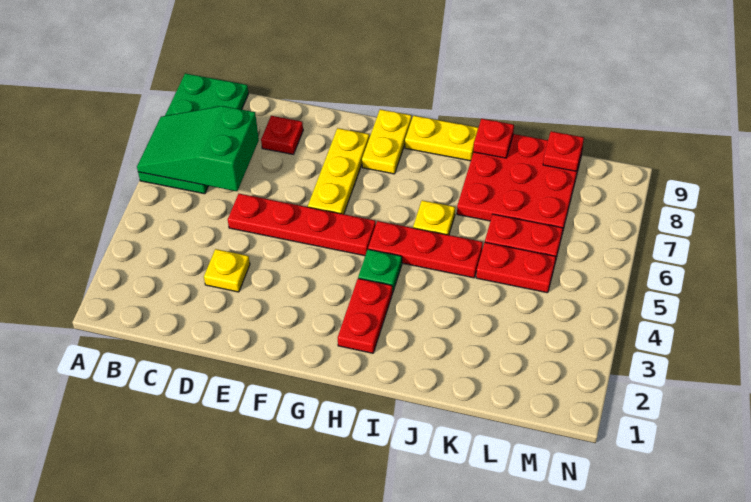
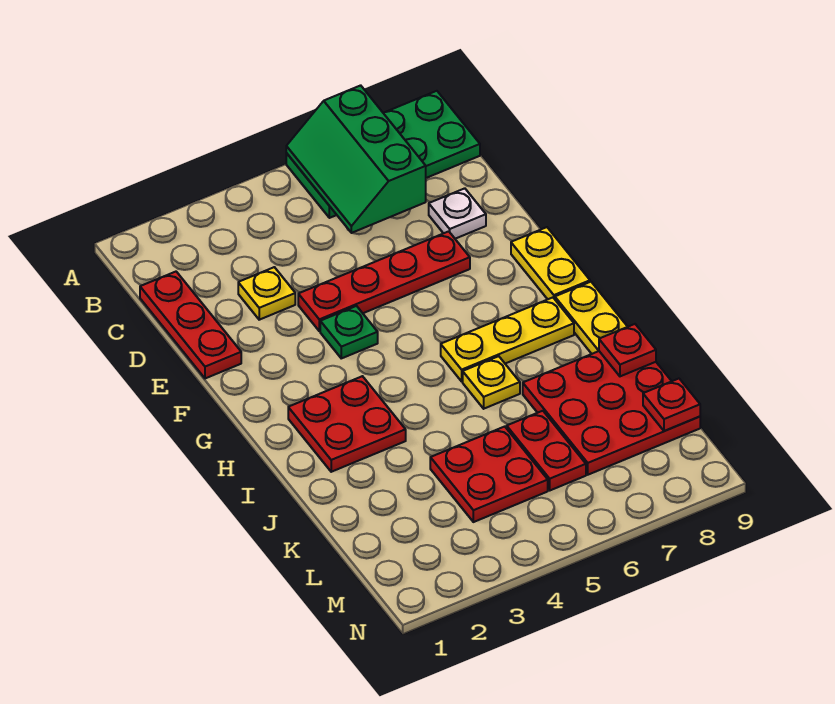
green slope A6:C7 level 2 top C -> green slope A6:C7 level 2 top 7
red plate D5:G5 level 1 -> red plate E4:E7 level 1
red plate D8 level 1 -> white plate D8 level 1
yellow plate F6:F8 level 1 -> yellow plate H6:H8 level 1
yellow plate G8:G9 level 1 -> yellow plate F9:G9 level 1
red plate H2:H3 level 1 -> red plate H2:I3 level 1
green plate H4 level 1 -> green plate F4 level 1
red plate H5:J5 level 1 -> red plate C1:E1 level 1
red plate K5:L5 level 1 -> red plate K4:L5 level 1

